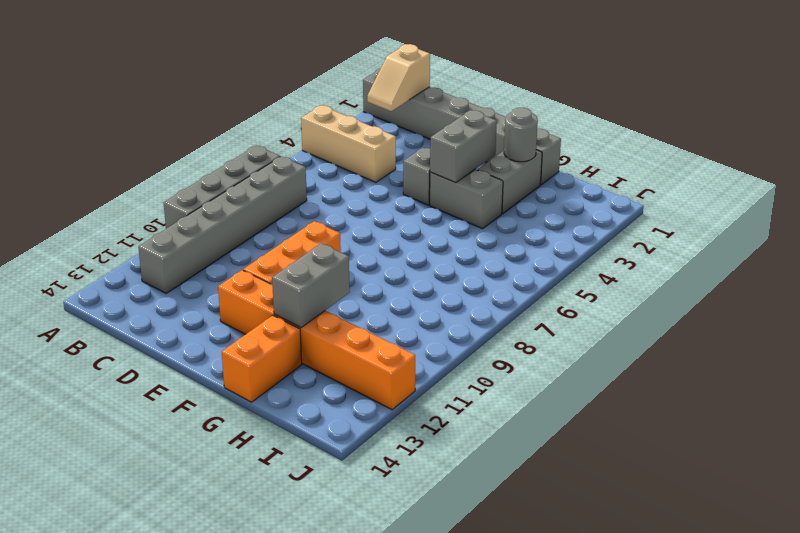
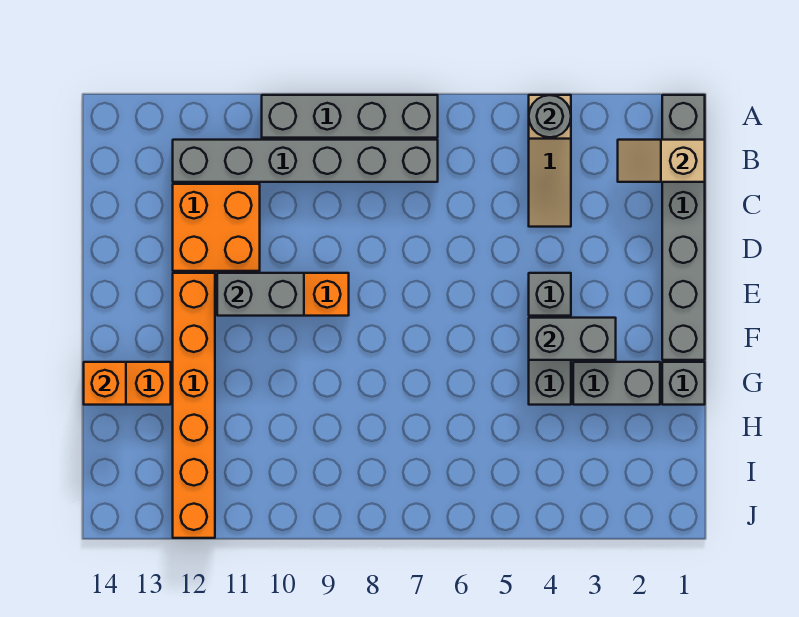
tan brick A4:C4 level 1 -> tan slope A4:C4 level 1 top A
none -> orange brick C11:D12 level 1
grey round brick G2 level 2 -> grey round brick A4 level 2
grey brick G11:G12 level 2 -> grey brick E10:E11 level 2
none -> orange brick G14 level 2

